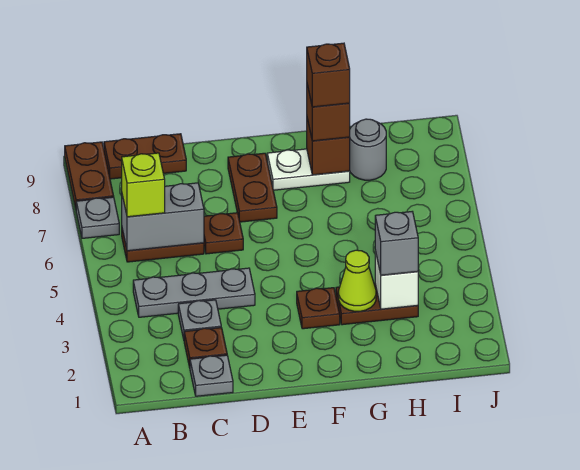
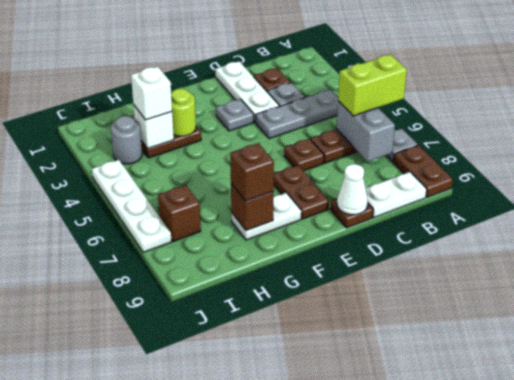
grey brick B6:C6 level 2 -> grey brick B6:B7 level 2
lime brick B6 level 3 -> lime brick A6:B6 level 3
brown plate B9:C9 level 1 -> white plate B9:C9 level 1
grey plate C1 level 1 -> grey plate E3 level 1
none -> white plate D1:D3 level 1
none -> white cone D9 level 2
brown plate F3 level 1 -> brown plate D9 level 1
lime cone G3 level 2 -> lime round brick G3 level 2
brown brick G8 level 4 -> brown brick I7 level 1
grey brick H3 level 3 -> white brick H3 level 3
grey round brick H8 level 1 -> grey round brick I3 level 1
none -> white plate J4:J7 level 1

